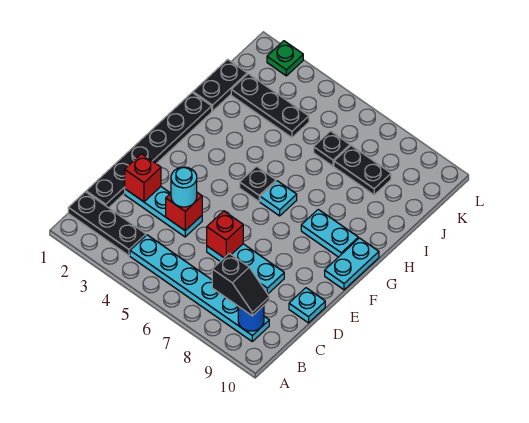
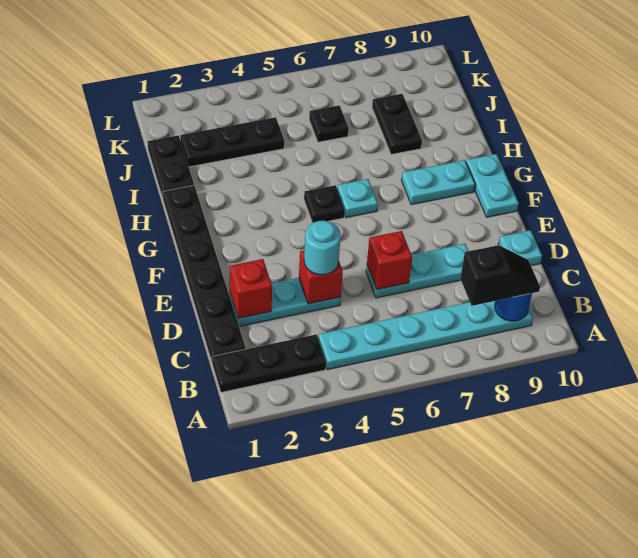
black plate J7:J8 level 1 -> black plate I8:J8 level 1
green plate L2 level 1 -> none

